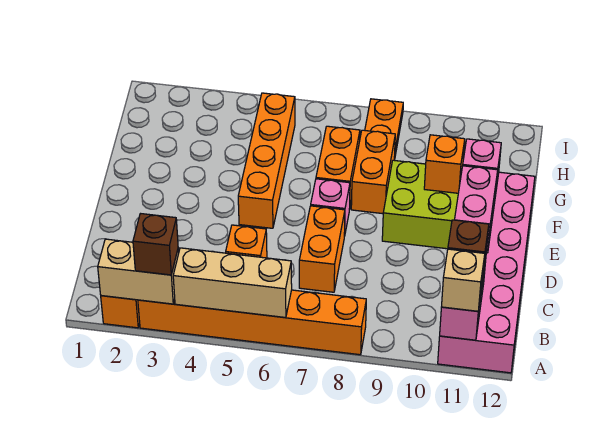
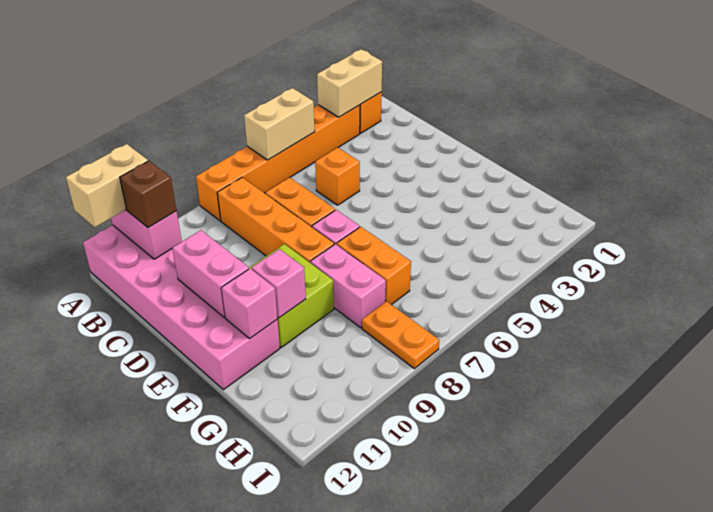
brown brick A3 level 3 -> none
tan brick A4:A6 level 2 -> tan brick A5:A6 level 2
tan brick A11 level 3 -> tan brick A11:A12 level 3
orange brick E5:H5 level 1 -> orange brick B8:E8 level 1
orange brick F8:G8 level 1 -> pink brick F8:G8 level 1
orange brick F10 level 2 -> pink brick F10 level 2

